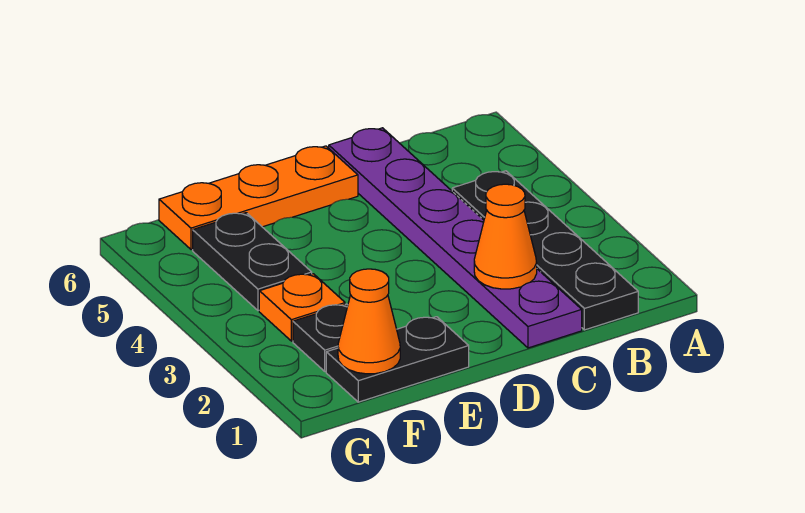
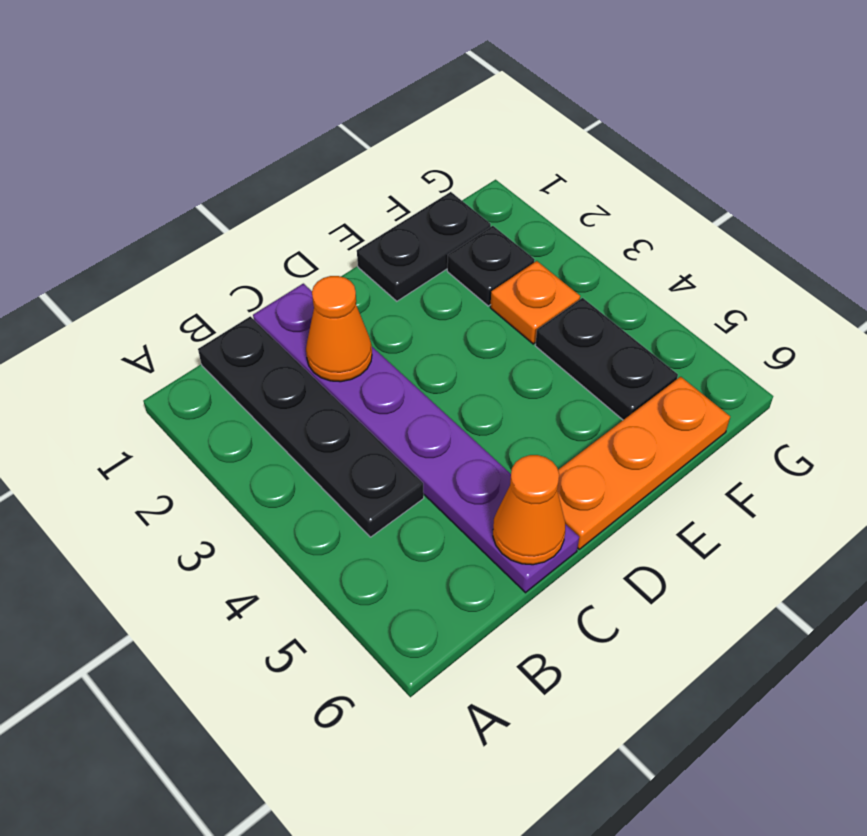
orange cone F1 level 2 -> orange cone C6 level 2

